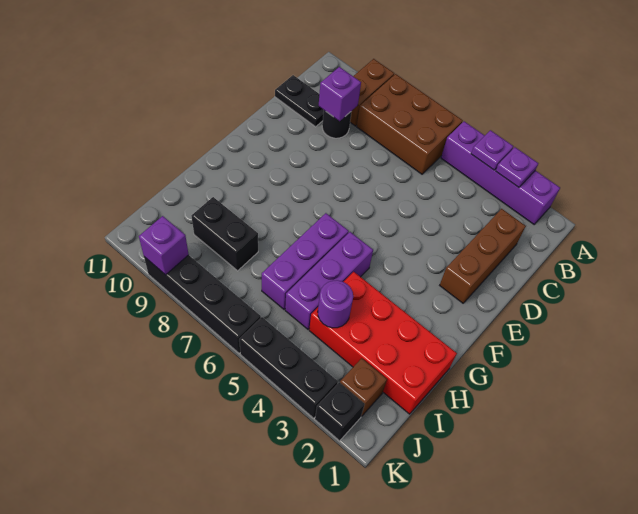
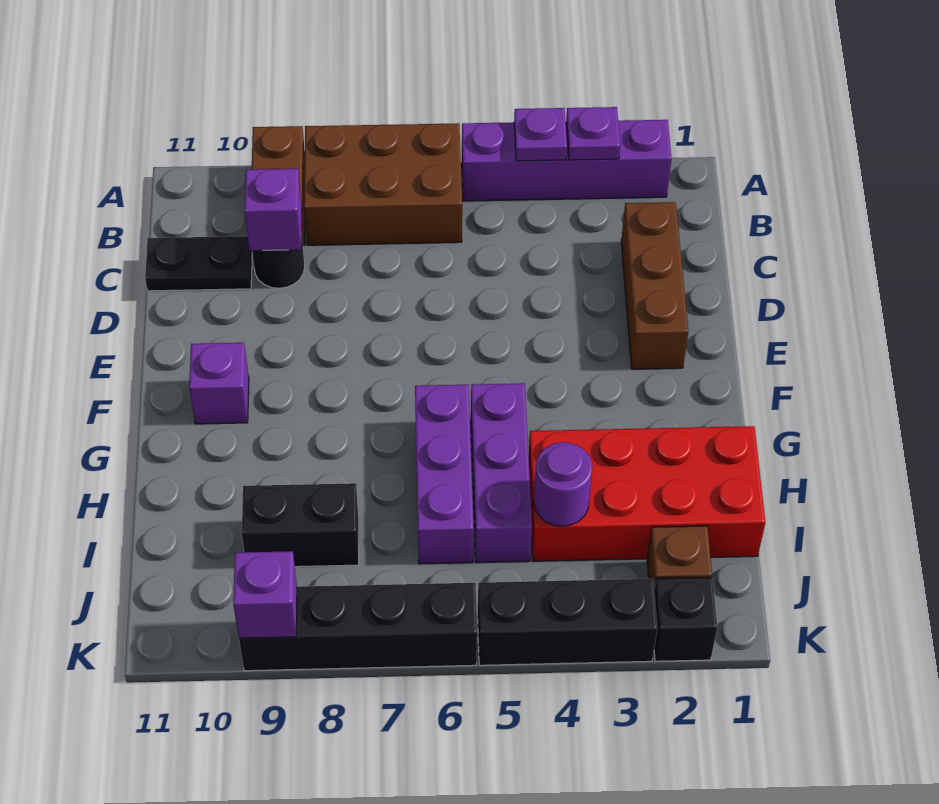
none -> purple brick F10 level 1

